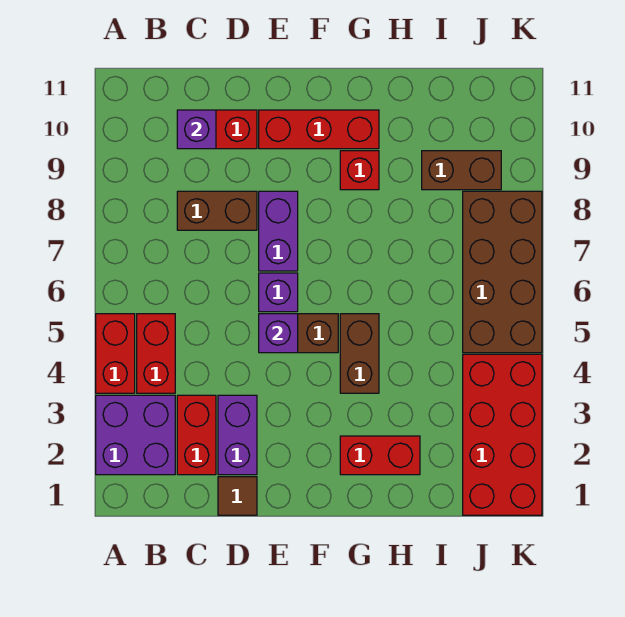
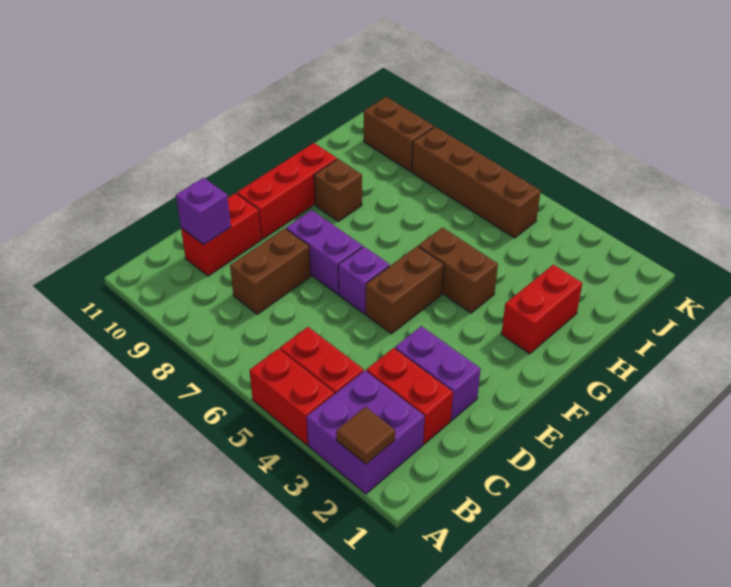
brown tile D1 level 1 -> brown tile A2 level 2
purple brick E5 level 2 -> none
red brick G9 level 1 -> brown brick G9 level 1
brown brick I9:J9 level 1 -> brown brick J9:J10 level 1
red brick J1:K4 level 1 -> none
brown brick J5:K8 level 1 -> brown brick J5:J8 level 1

